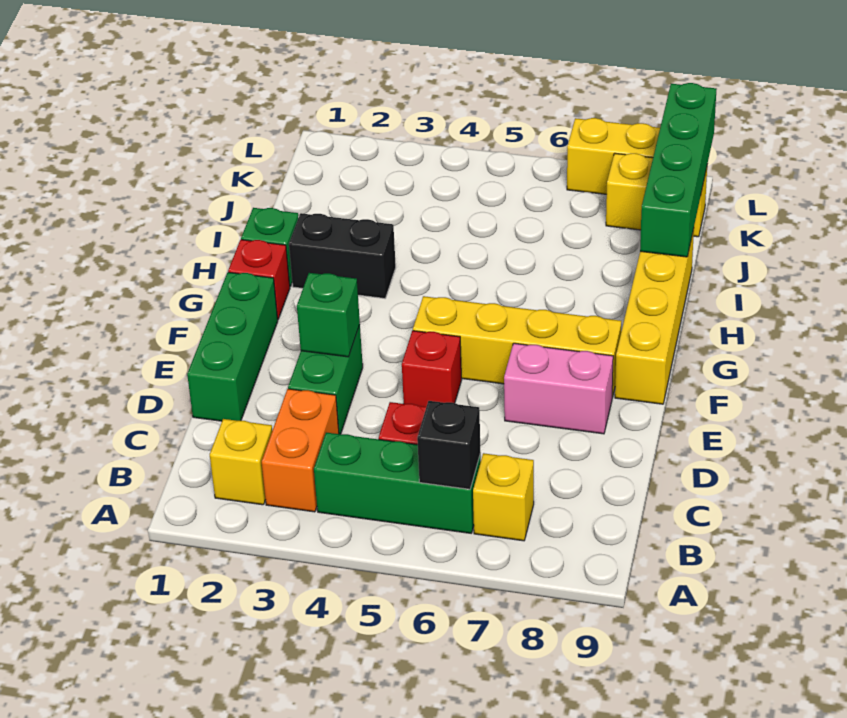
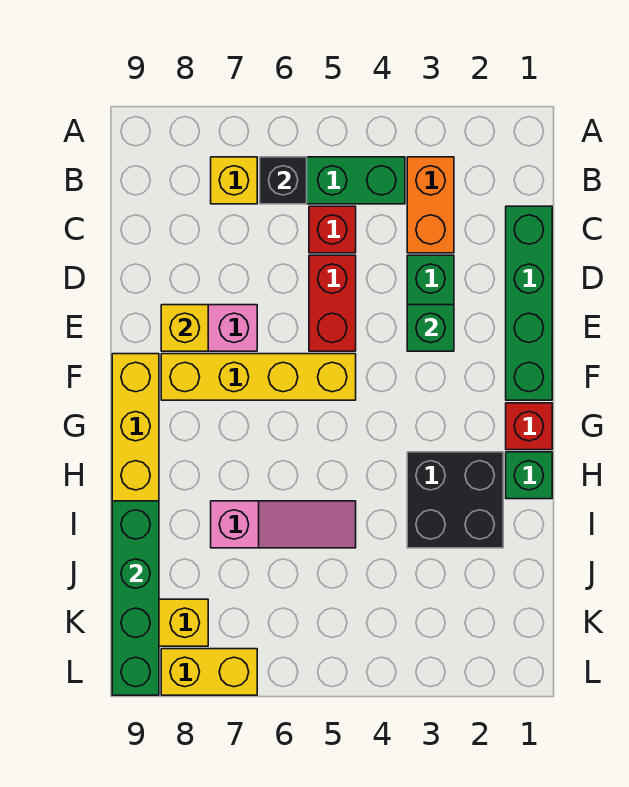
yellow brick B2 level 1 -> yellow brick E8 level 2
green brick D1:F1 level 1 -> green brick C1:F1 level 1
red brick E5 level 1 -> red brick D5:E5 level 1
black brick H2:H3 level 1 -> black brick H2:I3 level 1
none -> pink slope I5:I7 level 1 top 7

